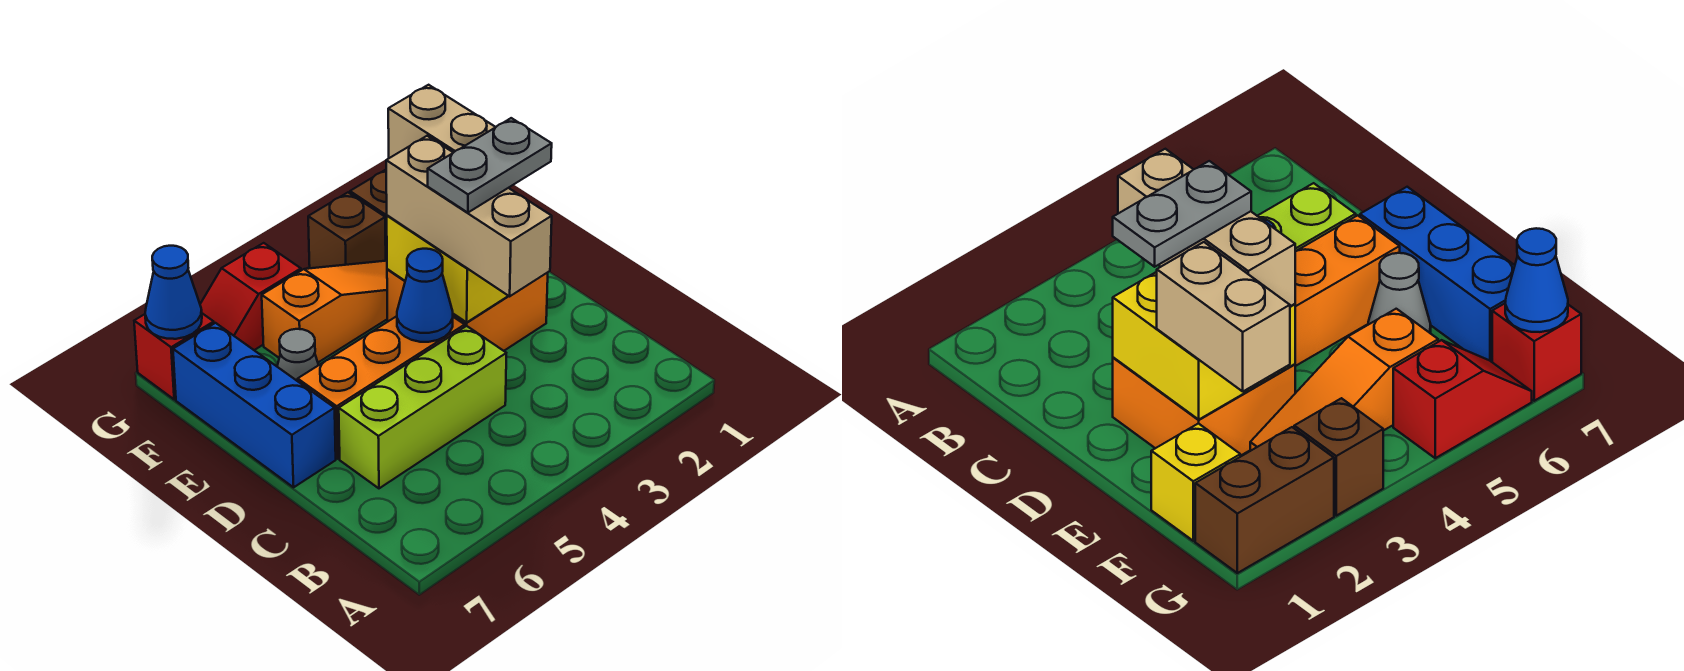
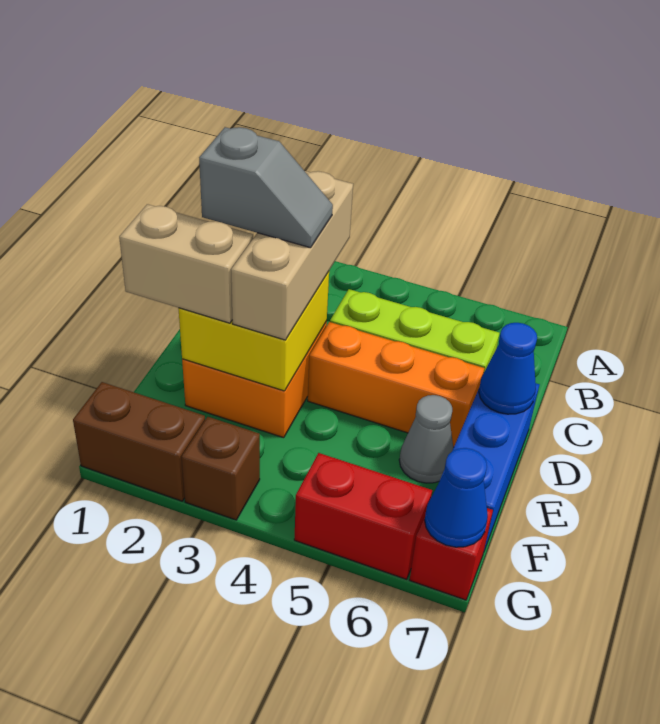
grey plate D2:D3 level 4 -> grey slope D2:D3 level 4 top 2
blue cone D4 level 2 -> blue cone D7 level 2
tan brick E2:F2 level 3 -> tan brick E1:E2 level 3
yellow brick F1 level 1 -> none
orange slope F3:F5 level 1 top 5 -> none
red slope G5:G6 level 1 top 5 -> red brick G5:G6 level 1

